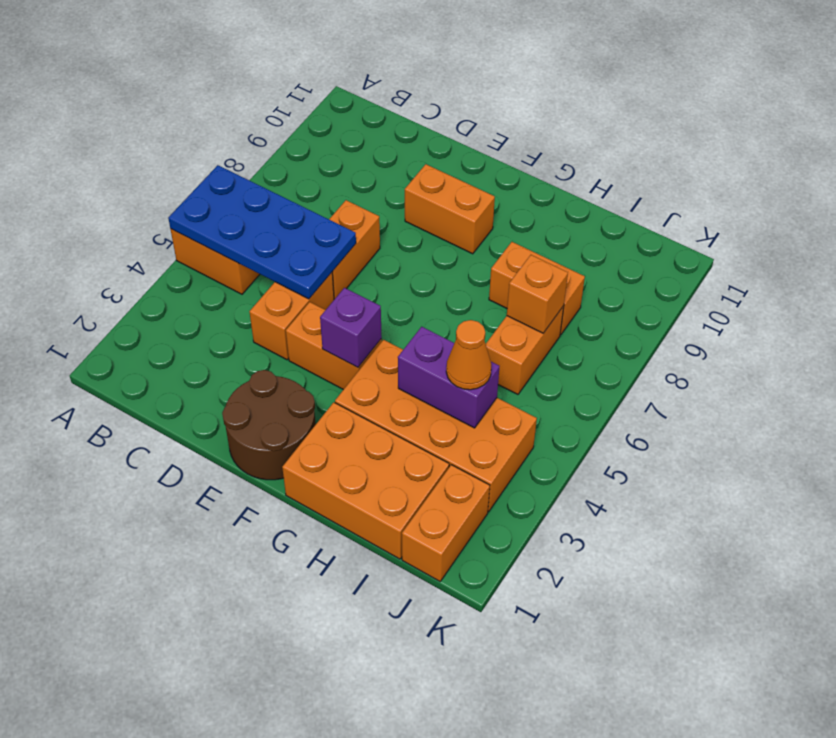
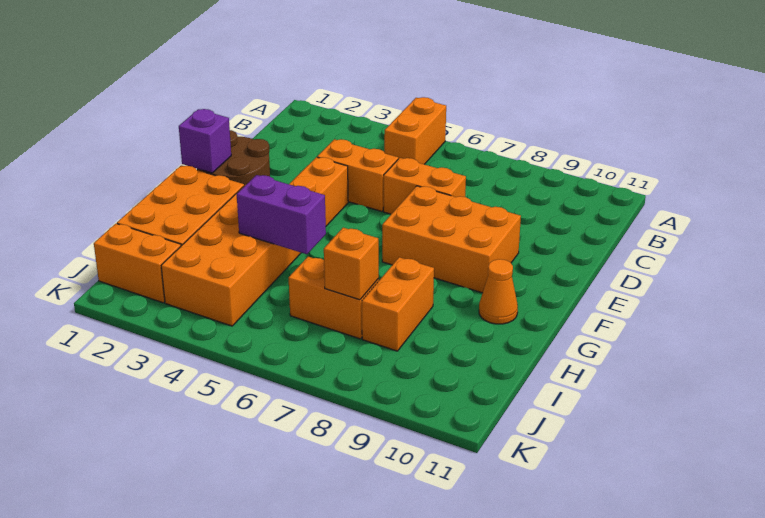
blue plate A5:D6 level 2 -> none
orange brick E9:F9 level 1 -> orange brick E7:F9 level 1
purple brick F4 level 2 -> purple brick F1 level 2
purple brick H4:I4 level 2 -> purple brick H4:H5 level 2
orange cone I4 level 3 -> orange cone G10 level 1

